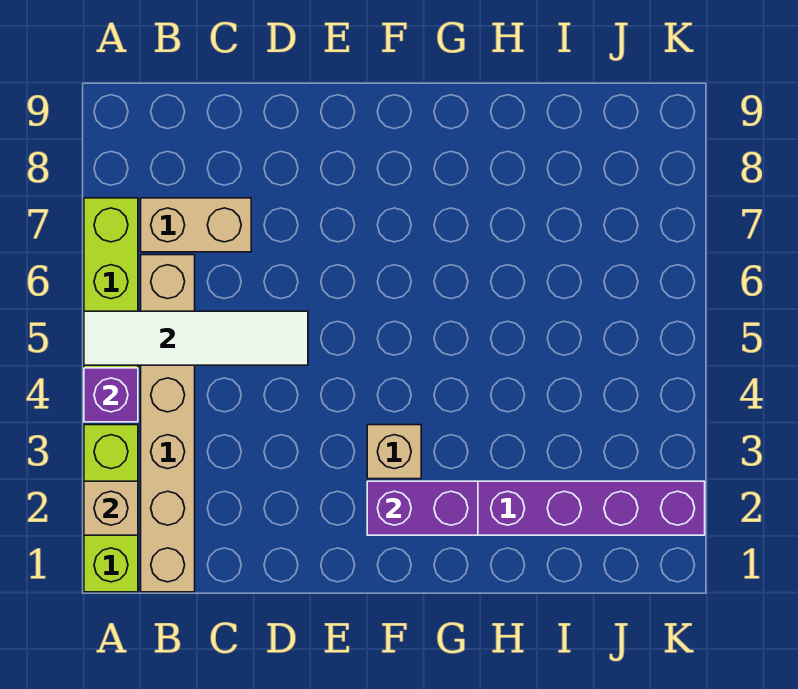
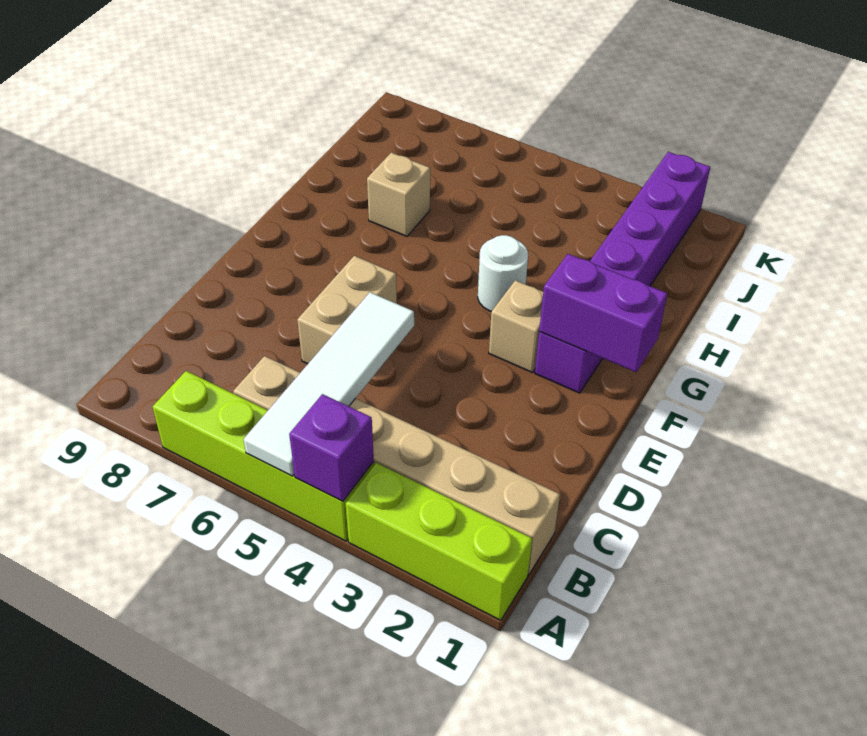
tan brick A2 level 2 -> tan brick H7 level 1
tan brick B7:C7 level 1 -> tan brick D6:E6 level 1
purple brick F2:G2 level 2 -> purple brick F1:F2 level 2
none -> white round brick G4 level 1

